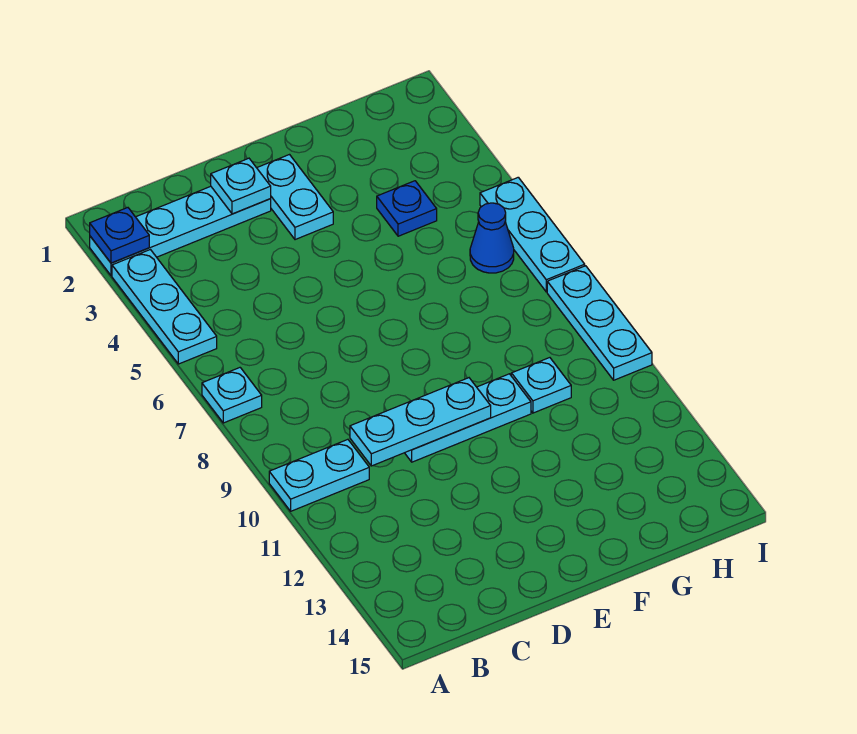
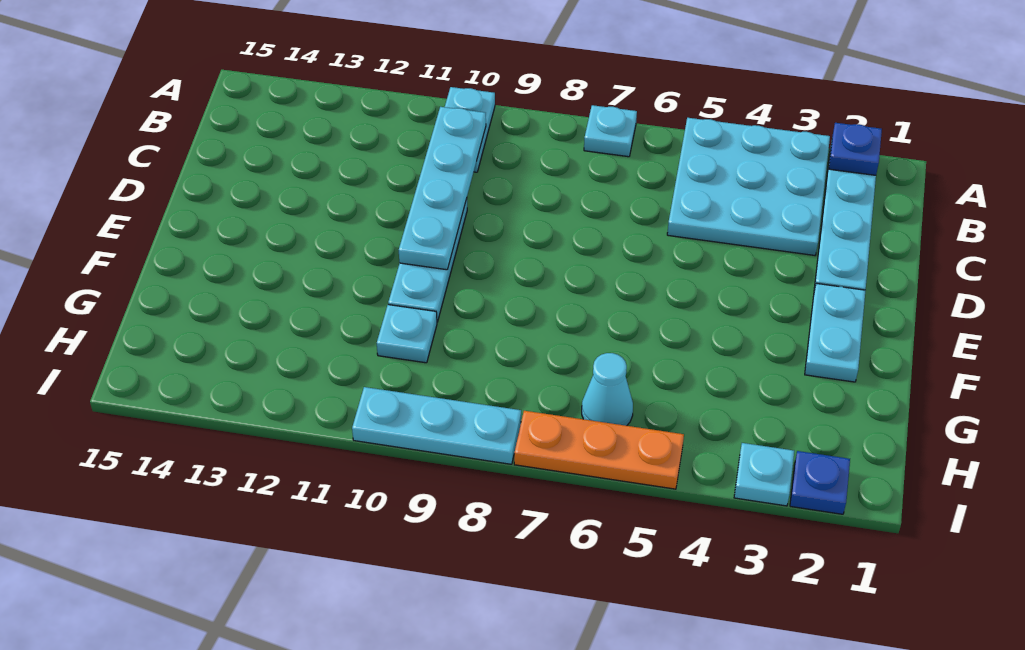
cyan plate A3:A5 level 1 -> cyan plate A3:C5 level 1
cyan plate C10:E10 level 2 -> cyan plate B10:E10 level 2
cyan plate D2 level 2 -> cyan plate I3 level 1
cyan plate E2:E3 level 1 -> cyan plate E2:F2 level 1
blue plate G4 level 1 -> blue plate I2 level 1
blue cone H6 level 1 -> cyan cone H6 level 1
cyan plate I5:I7 level 1 -> orange plate I5:I7 level 1

